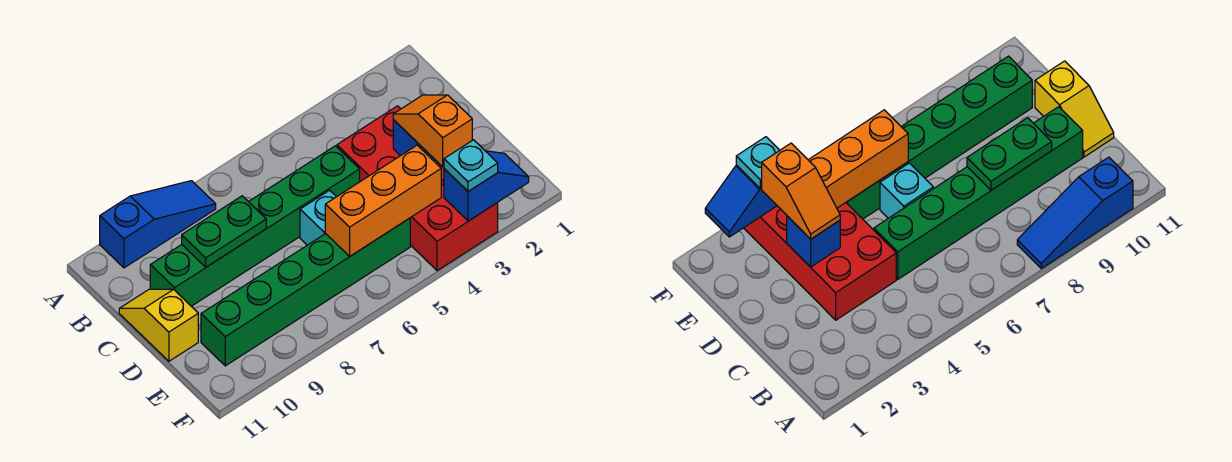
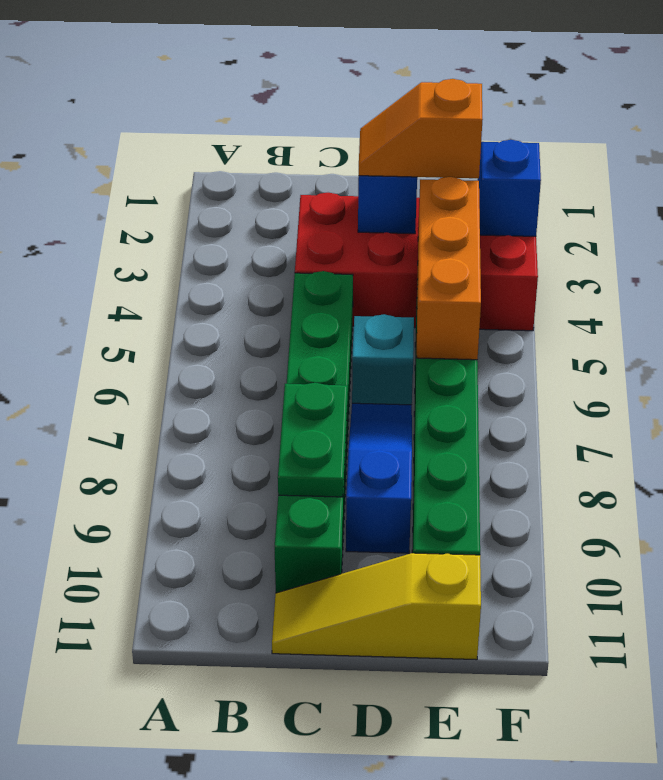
blue slope A8:A10 level 1 top 10 -> blue slope D7:D9 level 1 top 9
yellow slope C11:D11 level 1 top D -> yellow slope C11:E11 level 1 top E
cyan plate F3 level 3 -> none

